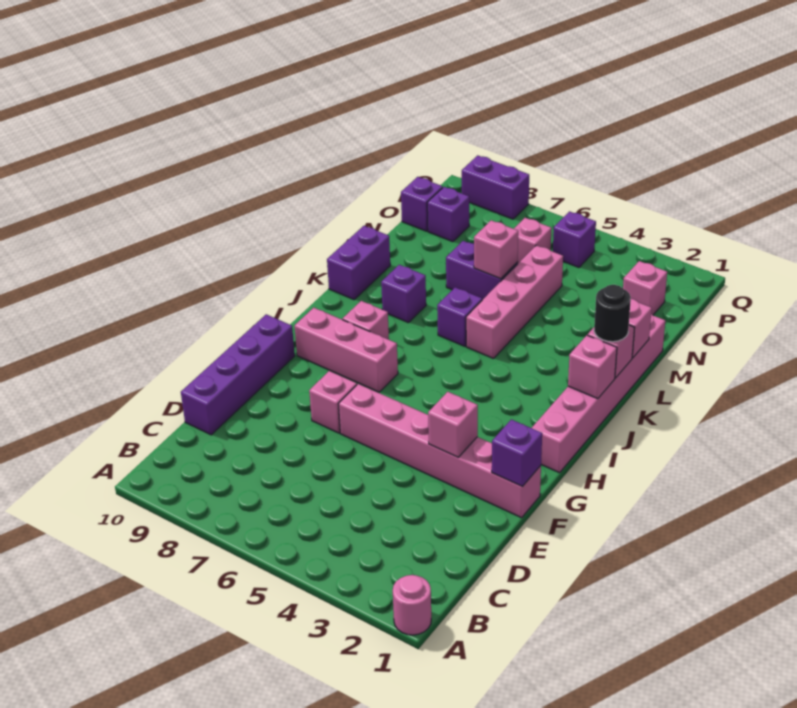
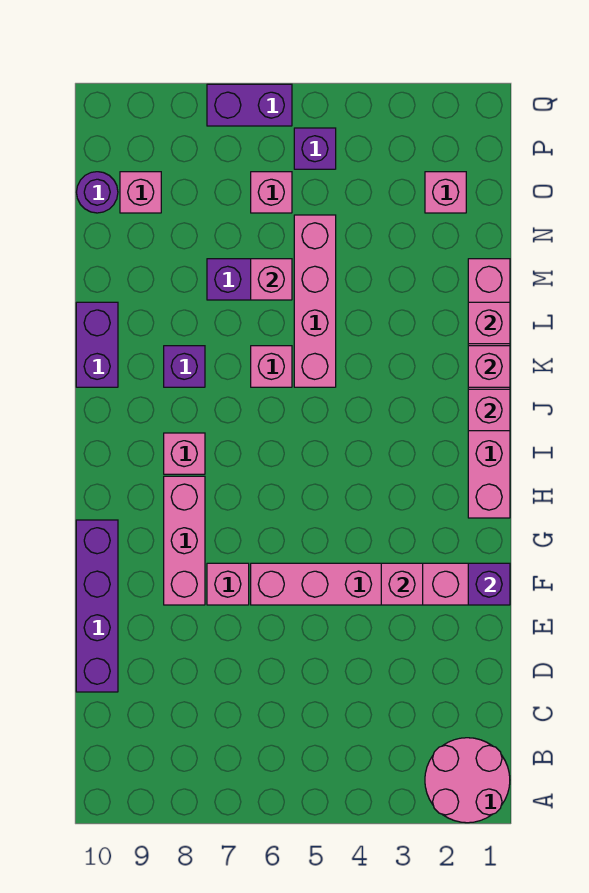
pink round brick A1 level 1 -> pink round brick A1:B2 level 1
pink brick H7:H9 level 1 -> pink brick F8:H8 level 1
black round brick K1 level 3 -> none
purple brick K6 level 1 -> pink brick K6 level 1
purple brick O9 level 1 -> pink brick O9 level 1
purple brick O10 level 1 -> purple round brick O10 level 1
purple brick Q8:Q9 level 1 -> purple brick Q6:Q7 level 1

